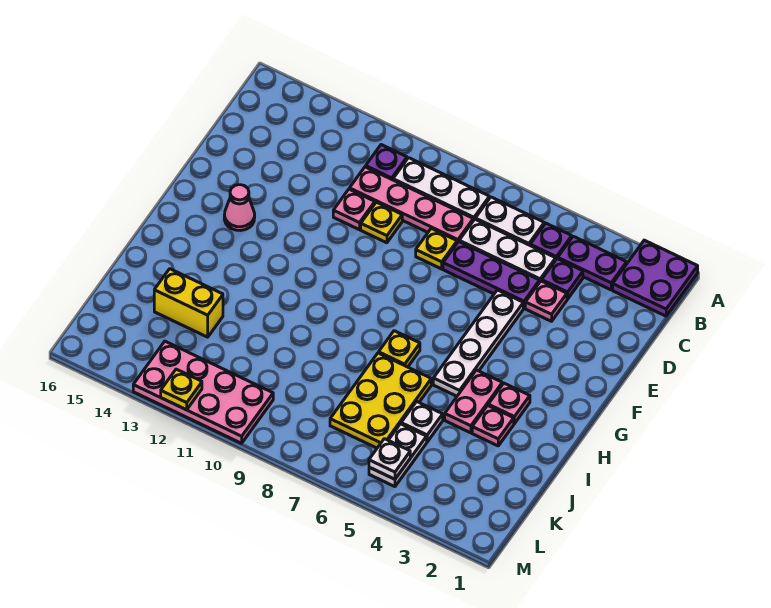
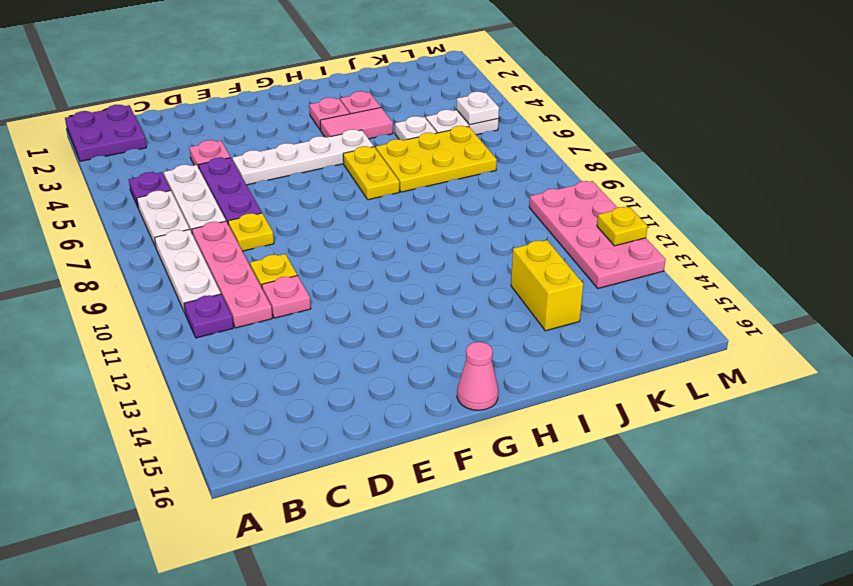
purple plate B3:B4 level 1 -> none
purple plate C4 level 1 -> none
pink cone F14 level 1 -> pink cone G16 level 1
pink plate H4:I4 level 1 -> pink tile H4:I4 level 1
yellow plate H7 level 1 -> yellow plate H6:H7 level 1

